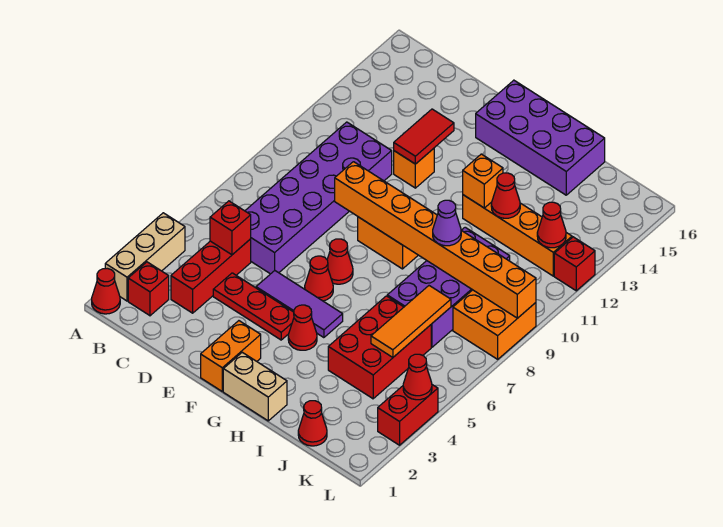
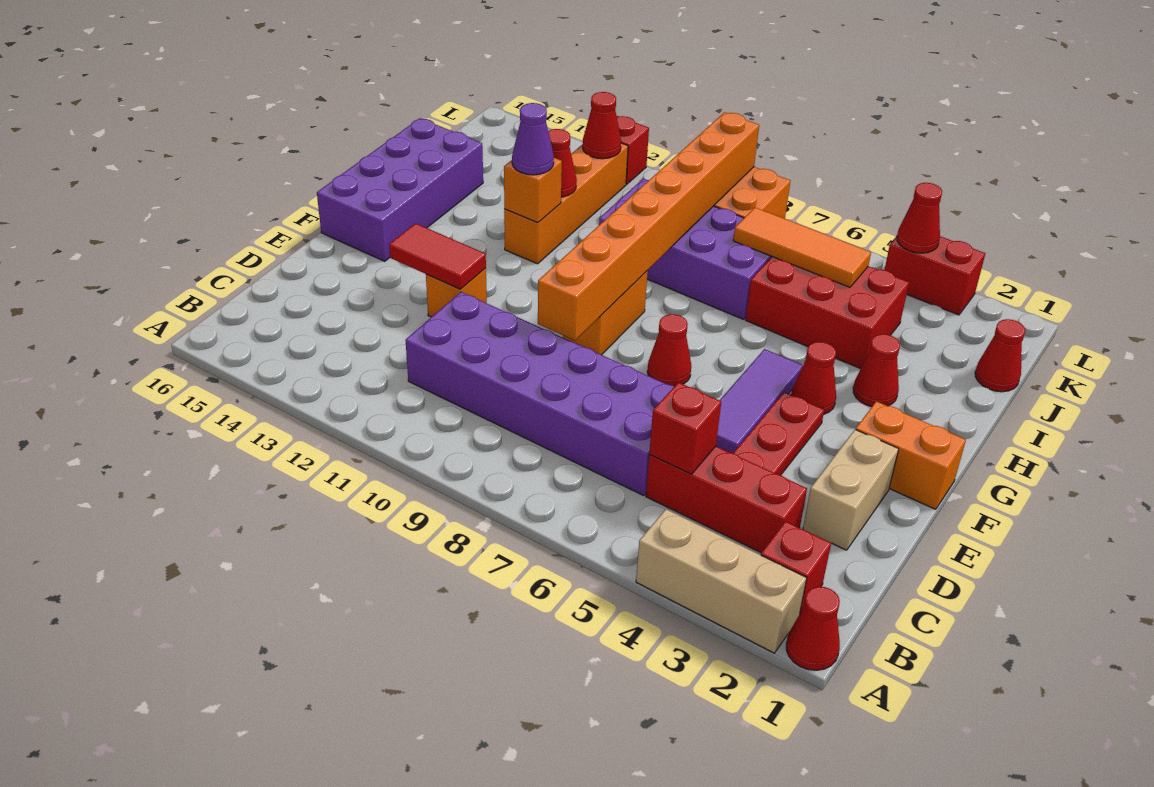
red cone F6 level 1 -> red cone H3 level 1
tan brick G1:H1 level 1 -> tan brick D2:E2 level 1
purple cone I9 level 3 -> purple cone H12 level 3

